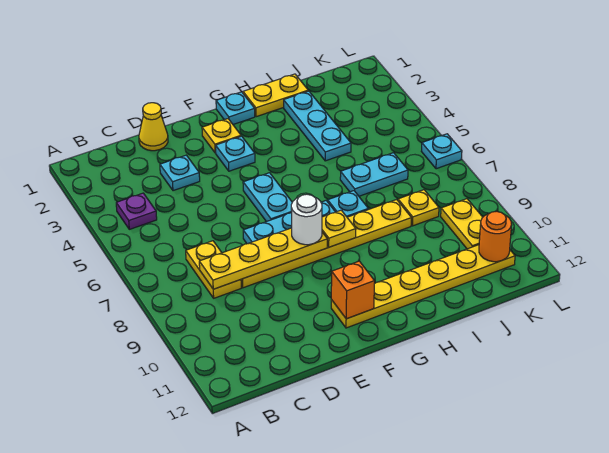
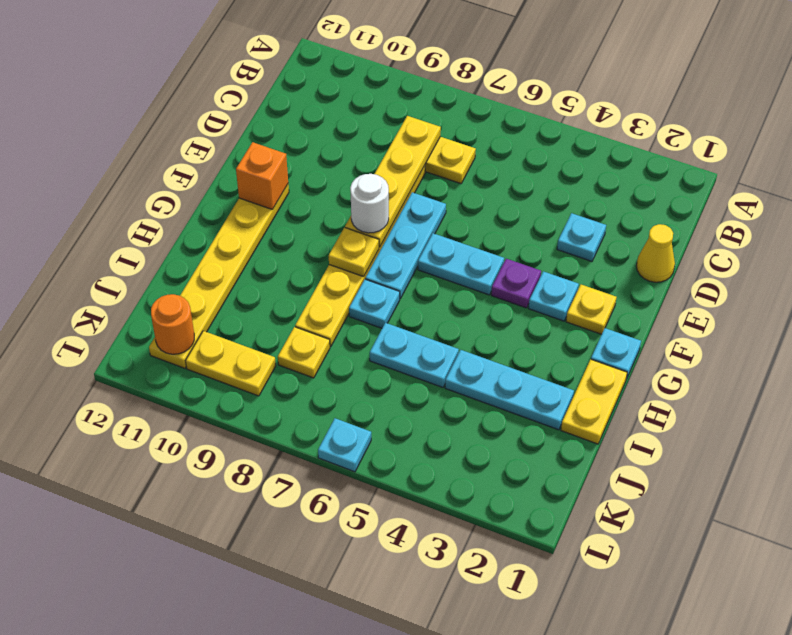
purple plate B4 level 1 -> purple plate F4 level 1
cyan plate I6:J6 level 1 -> cyan plate I5:I6 level 1

